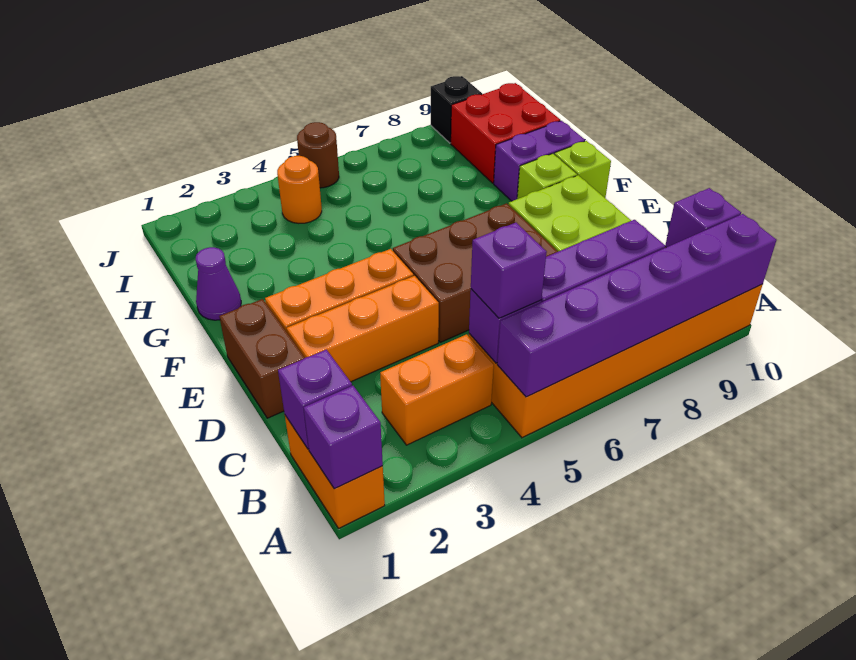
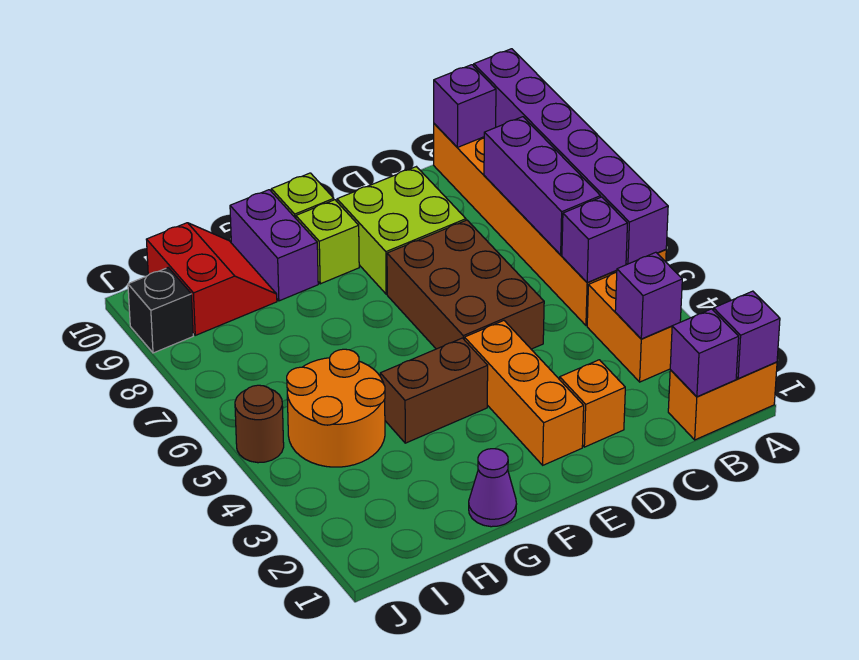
purple brick B5 level 3 -> purple brick B3 level 2
brown brick D1:E1 level 1 -> brown brick F4:G4 level 1
orange brick D2:D4 level 1 -> orange brick D2 level 1
red brick H9:I10 level 1 -> red slope H9:I10 level 1 top I
orange round brick I4 level 1 -> orange round brick H4:I5 level 1

